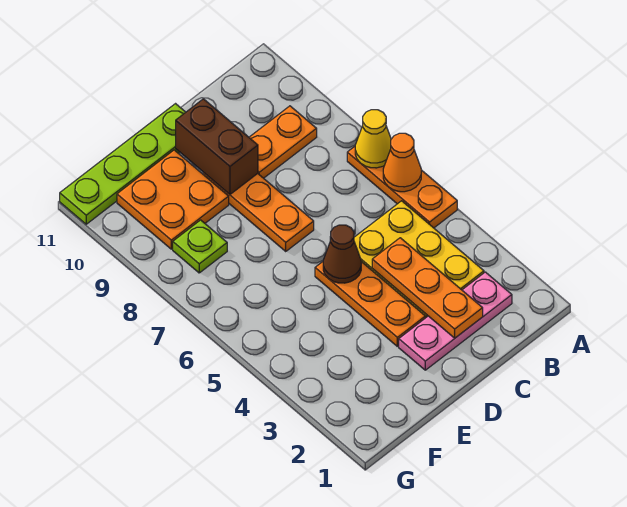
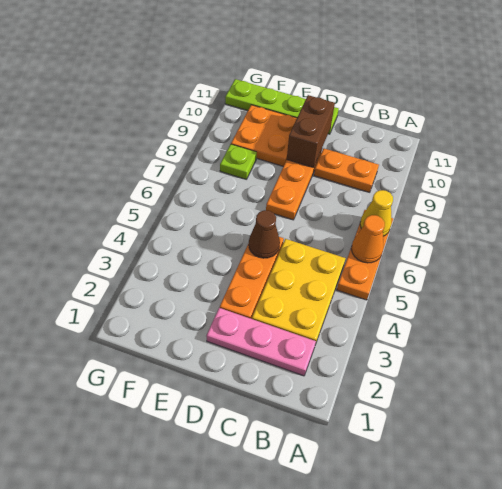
orange plate C2:C4 level 2 -> none

